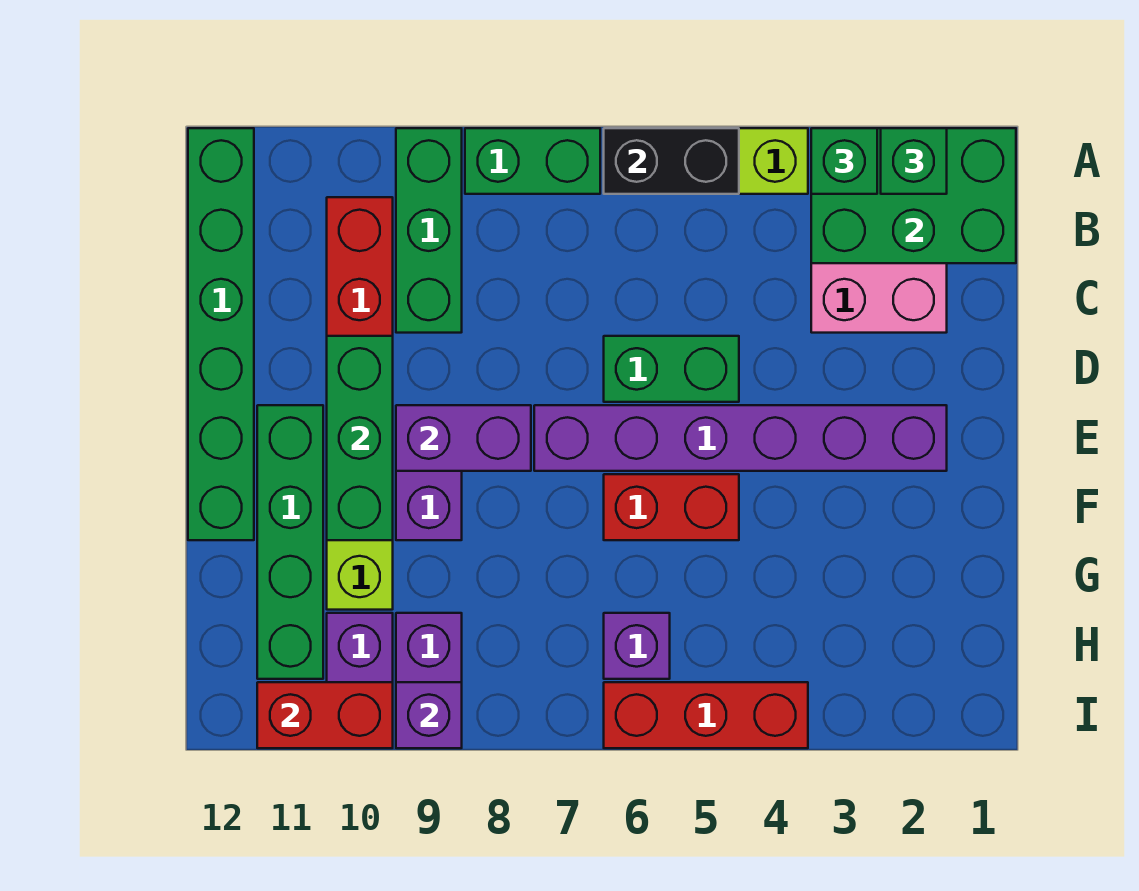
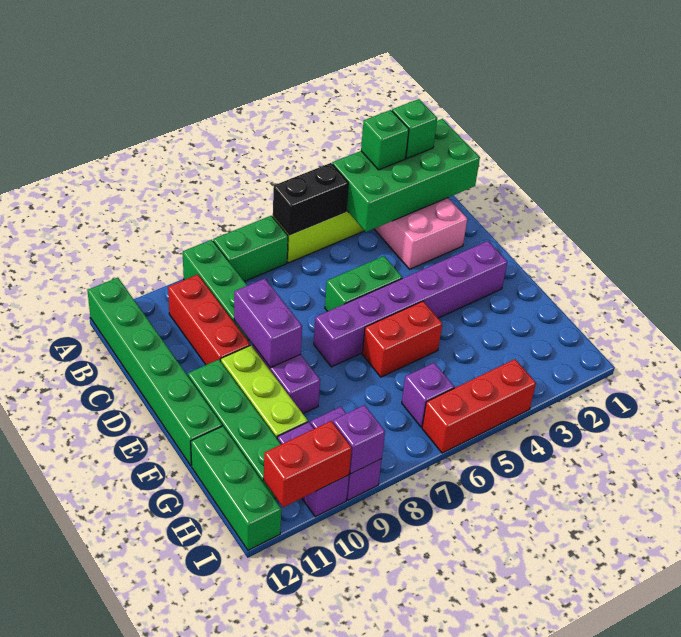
green brick A1:B3 level 2 -> green brick A1:B4 level 2
green brick D10:F10 level 2 -> green brick G12:I12 level 1
purple brick E8:E9 level 2 -> purple brick D9:E9 level 2

